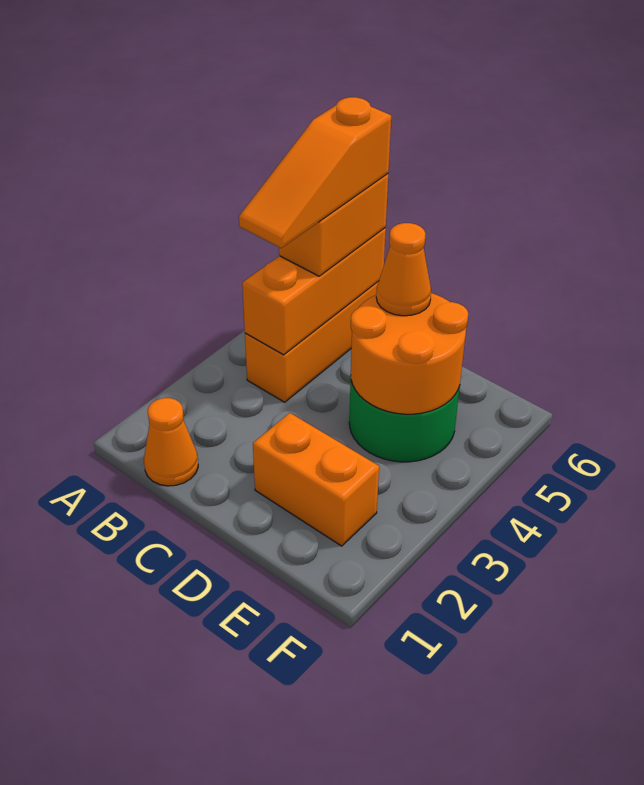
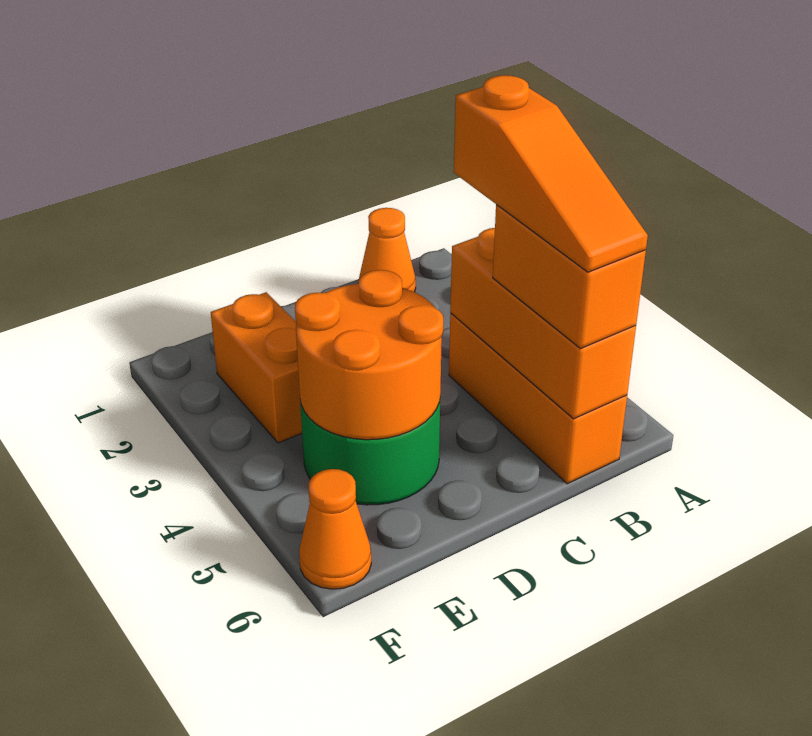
orange slope B4:B6 level 4 top 6 -> orange slope B4:B6 level 4 top 4
orange brick D2:E2 level 1 -> orange brick E2:E3 level 1
orange cone D5 level 3 -> orange cone F6 level 1

